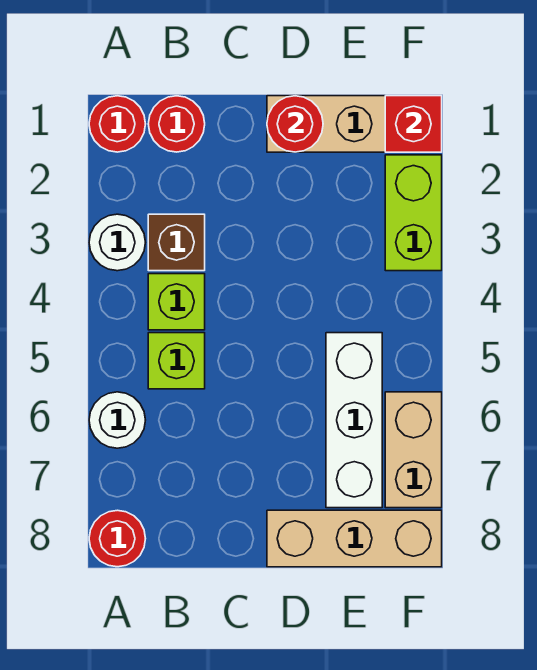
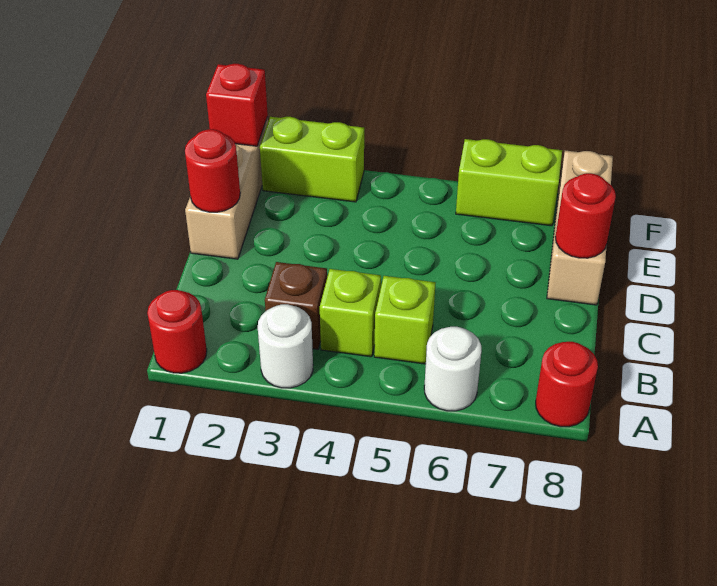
red round brick B1 level 1 -> red round brick D8 level 2
white brick E5:E7 level 1 -> none
tan brick F6:F7 level 1 -> lime brick F6:F7 level 1

